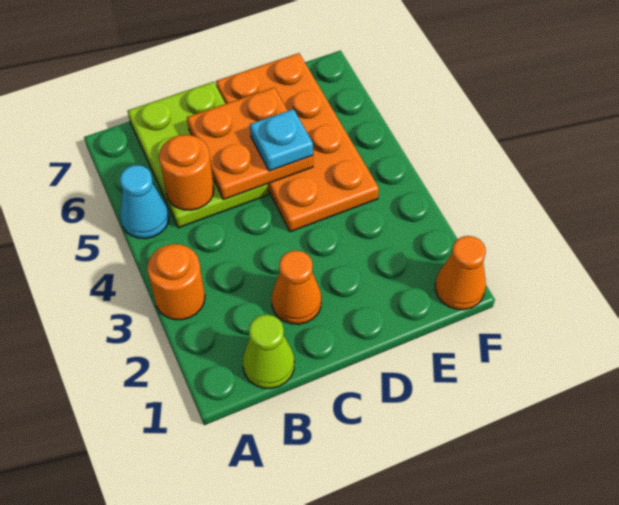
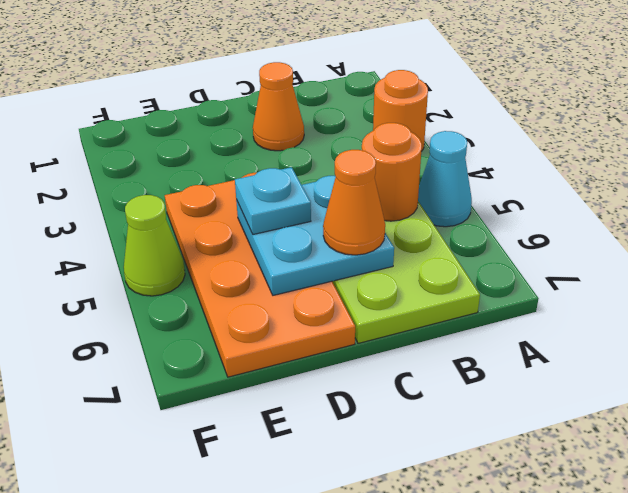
lime cone B1 level 1 -> lime cone F5 level 1
orange plate C5:D6 level 2 -> cyan plate C5:D6 level 2
orange cone F1 level 1 -> orange cone C6 level 3

